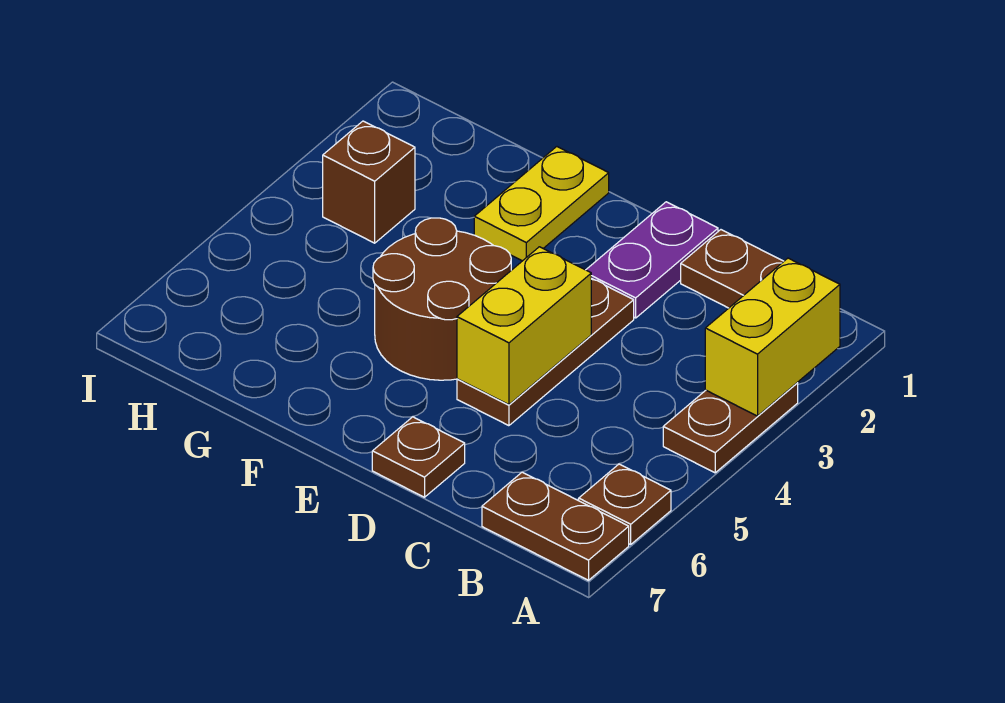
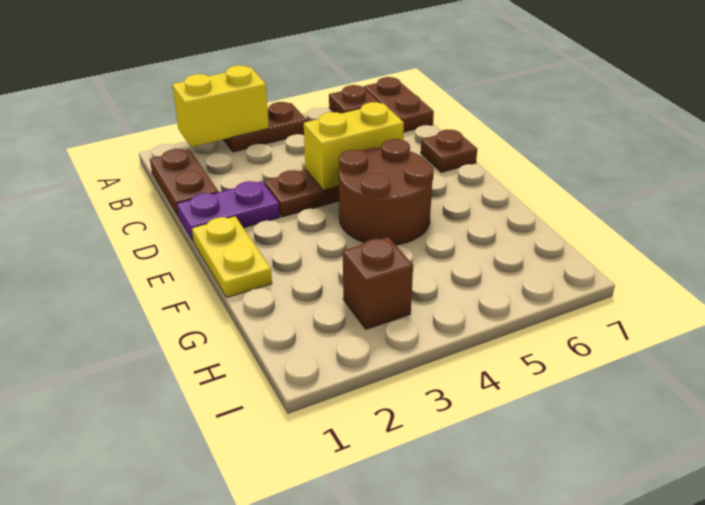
yellow plate F1:F2 level 1 -> yellow plate E1:F1 level 1

